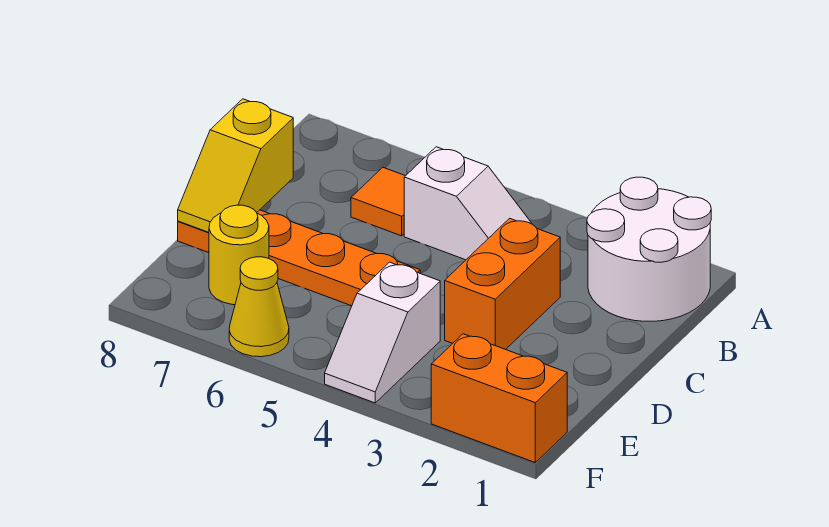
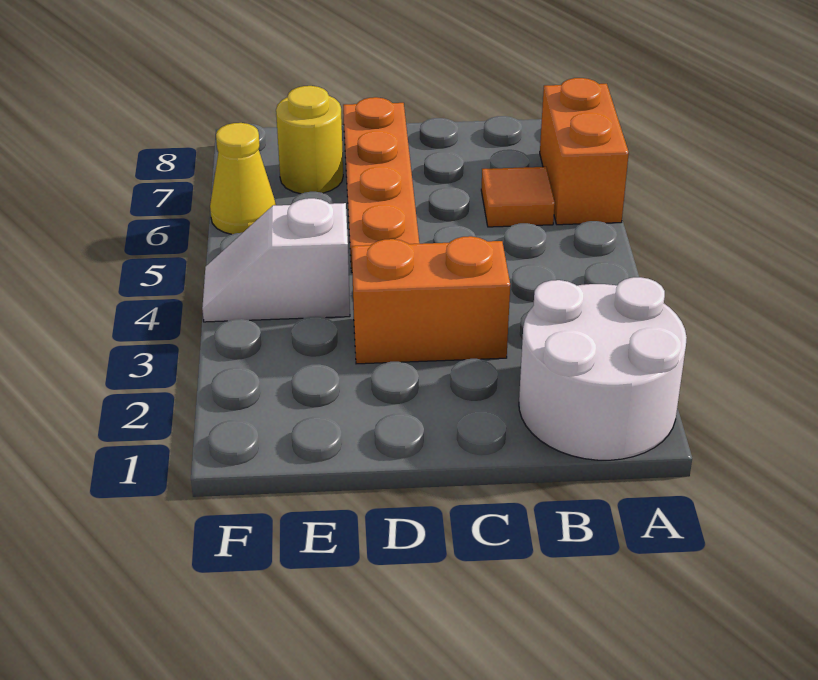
white slope B4:B5 level 1 top 5 -> none
yellow slope C8:D8 level 2 top C -> none
orange brick F1:F2 level 1 -> orange brick A6:A7 level 1

